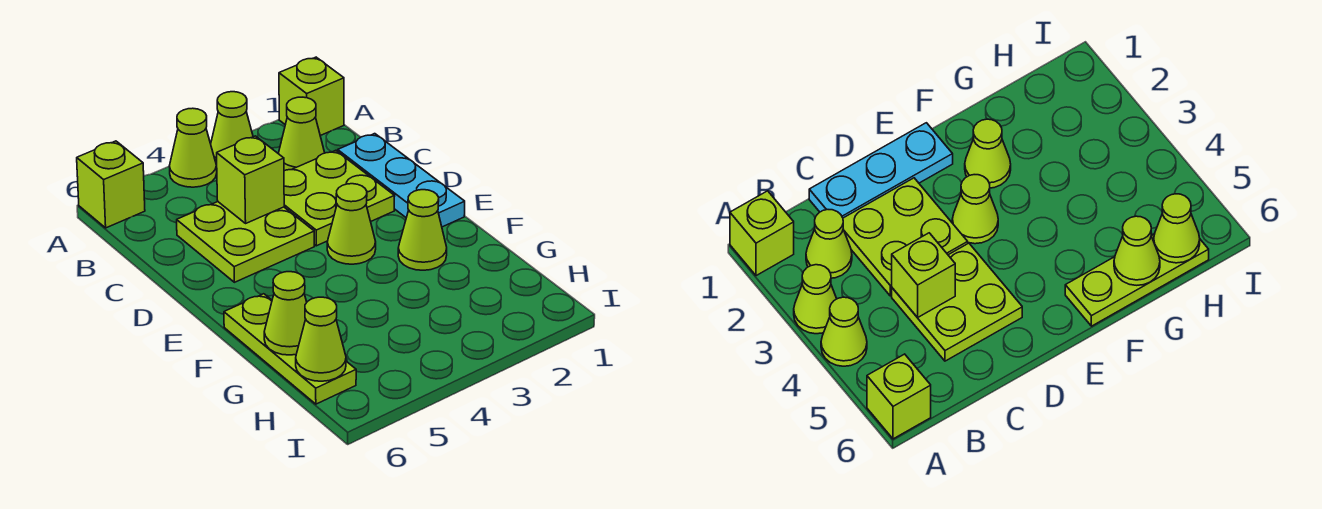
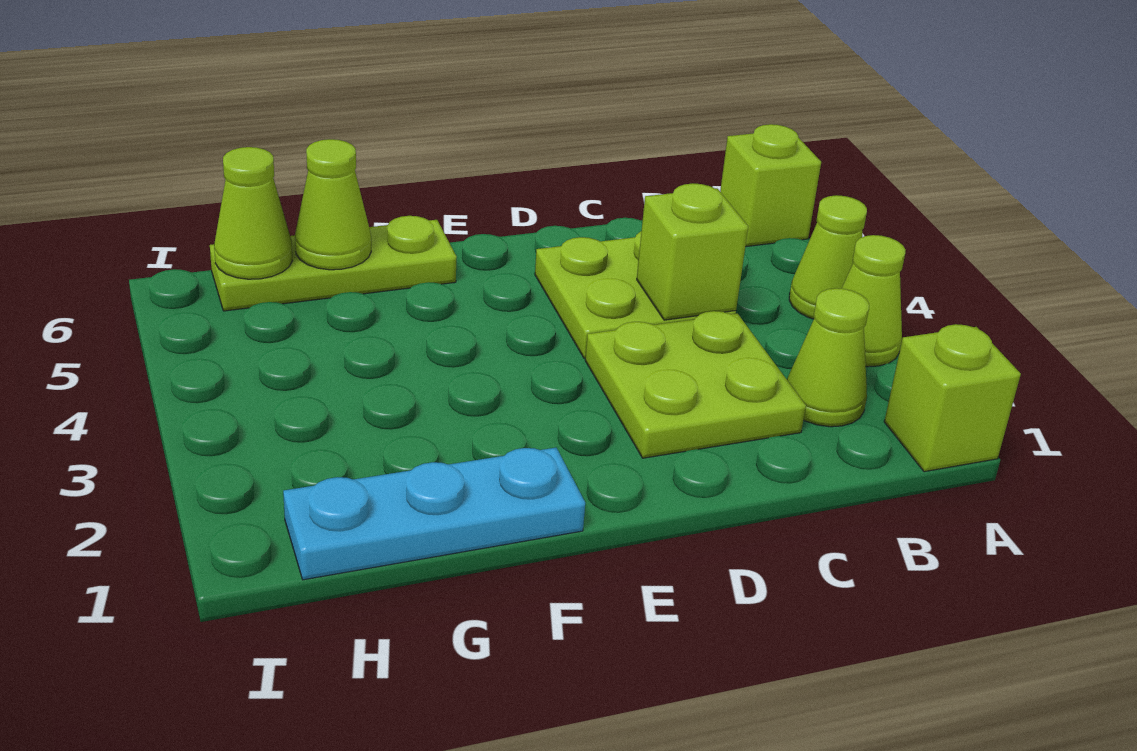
cyan plate C1:E1 level 1 -> cyan plate F1:H1 level 1
lime cone E3 level 1 -> none
lime cone F2 level 1 -> none

